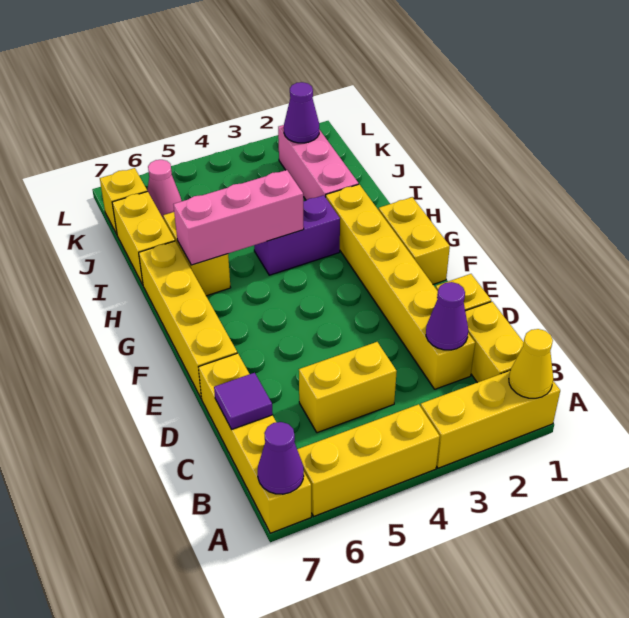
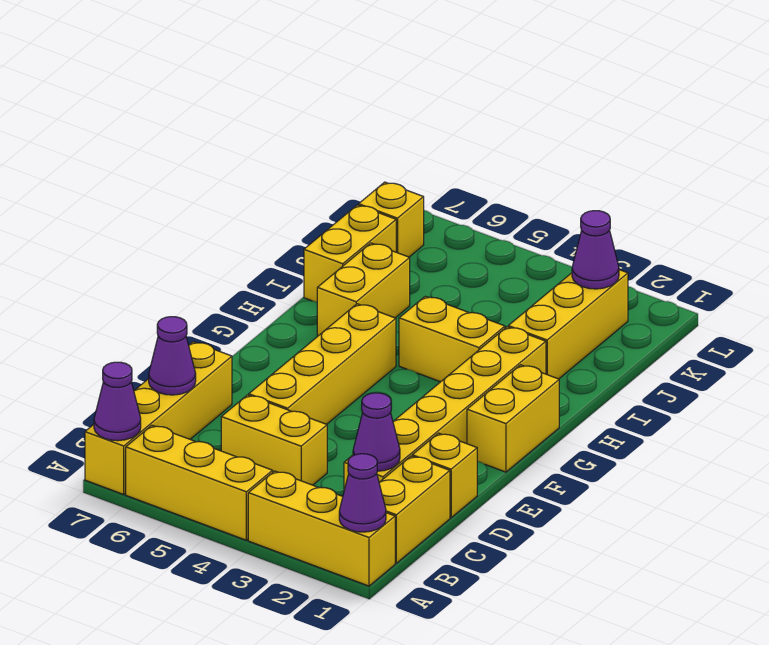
yellow cone A1 level 2 -> purple cone A1 level 2
purple tile C7 level 2 -> purple cone C7 level 2
yellow brick E7:H7 level 1 -> yellow brick D5:G5 level 1
purple brick H3:H4 level 1 -> yellow brick H3:H4 level 1
pink brick H4:H6 level 2 -> none
pink brick I2:K2 level 1 -> yellow brick I2:K2 level 1
pink cone K6 level 1 -> none

